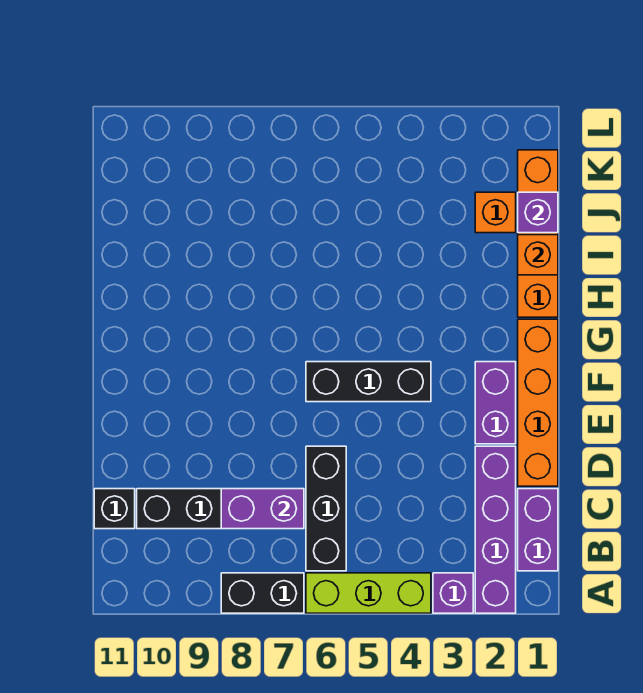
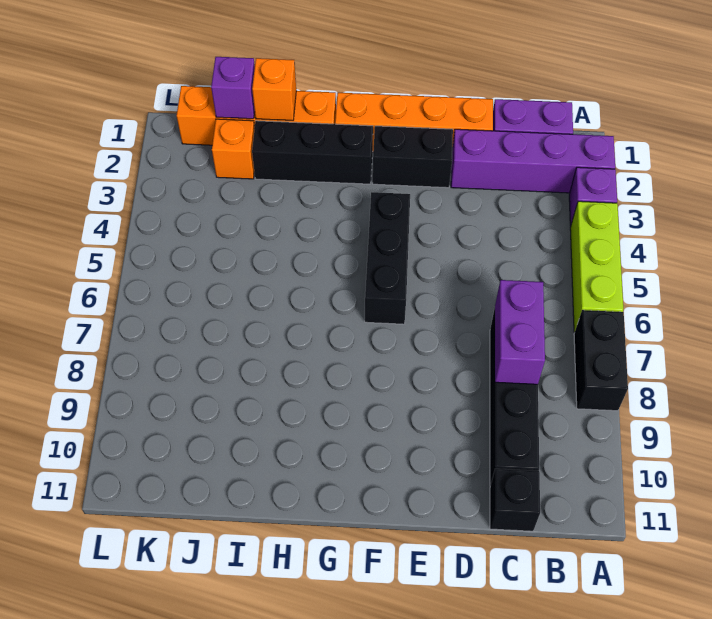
black brick B6:D6 level 1 -> black brick G2:I2 level 1
purple brick E2:F2 level 1 -> black brick E2:F2 level 1

